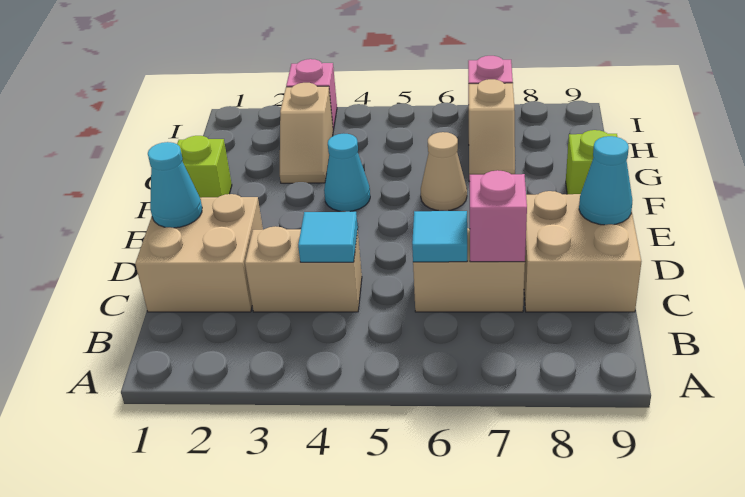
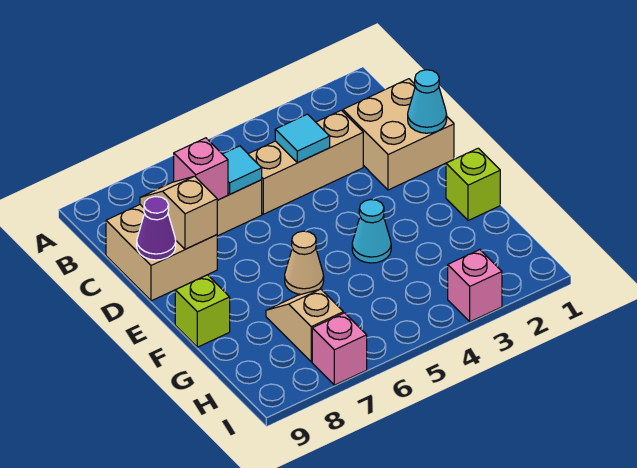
tan brick C3:C4 level 1 -> tan brick C3:C5 level 1
cyan cone D9 level 2 -> purple cone D9 level 2
tan slope G3:H3 level 1 top H -> tan slope C8:D8 level 2 top D

